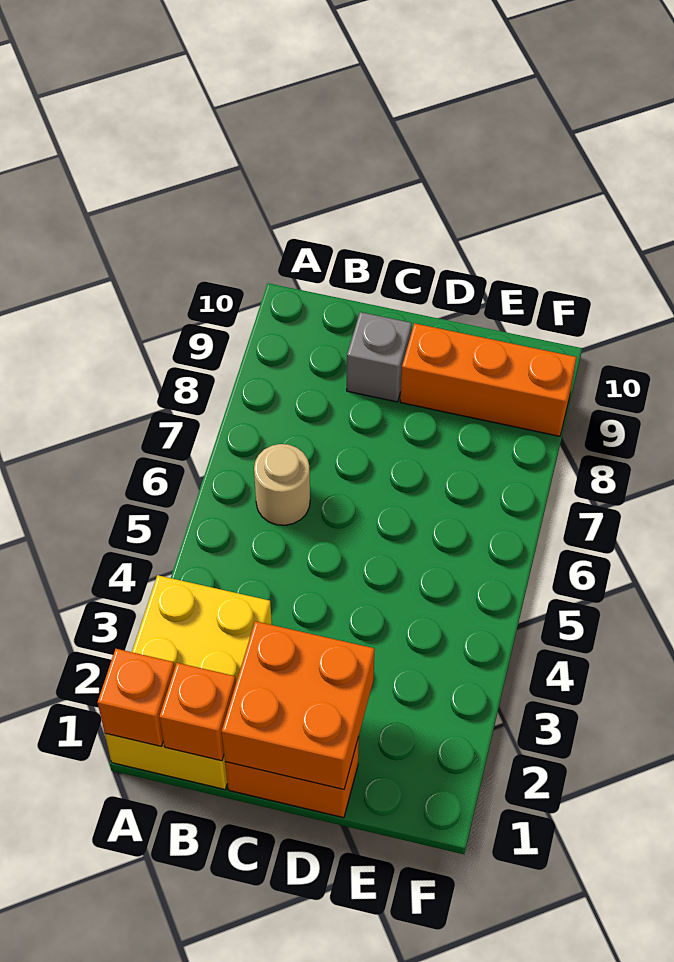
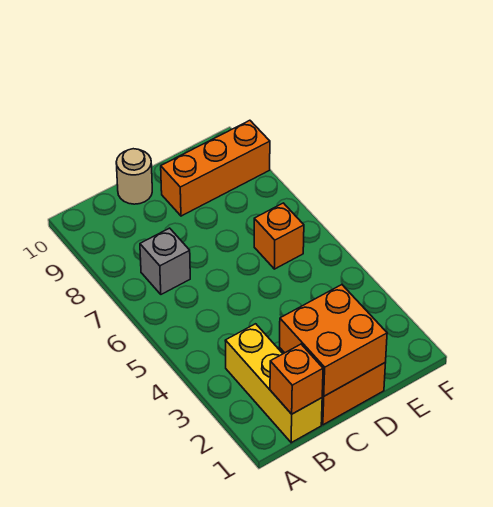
yellow brick A1:B3 level 1 -> yellow brick B1:B3 level 1
orange brick A1 level 2 -> orange brick E6 level 1
tan round brick B6 level 1 -> tan round brick C10 level 1
grey brick C9 level 1 -> grey brick B7 level 1

